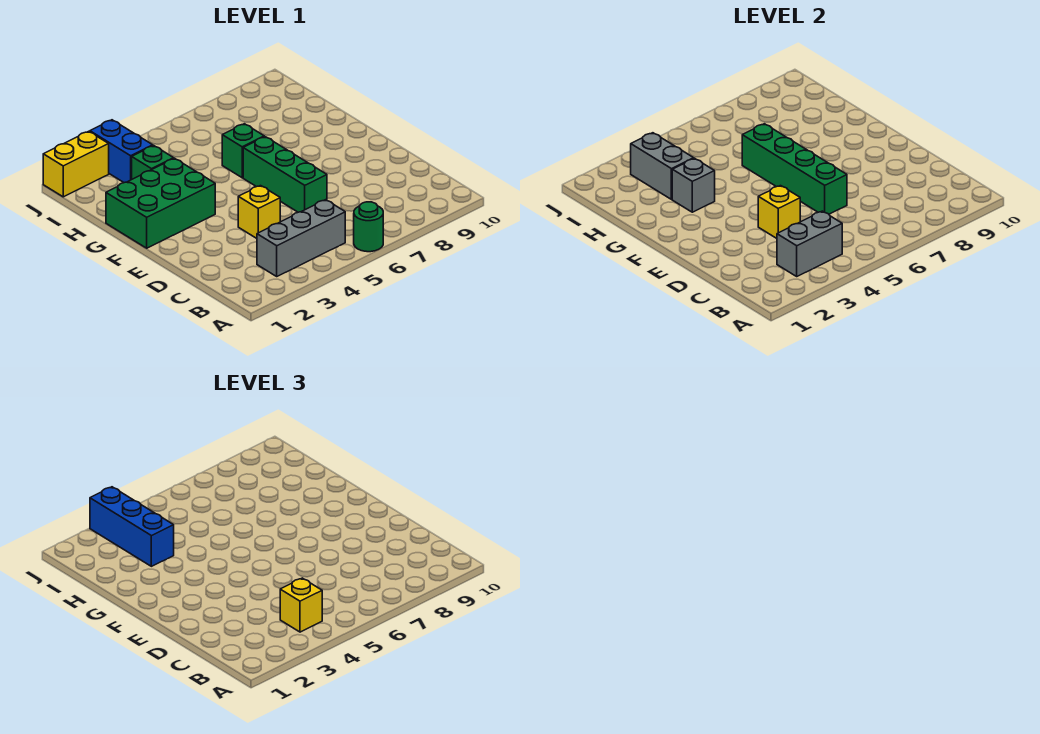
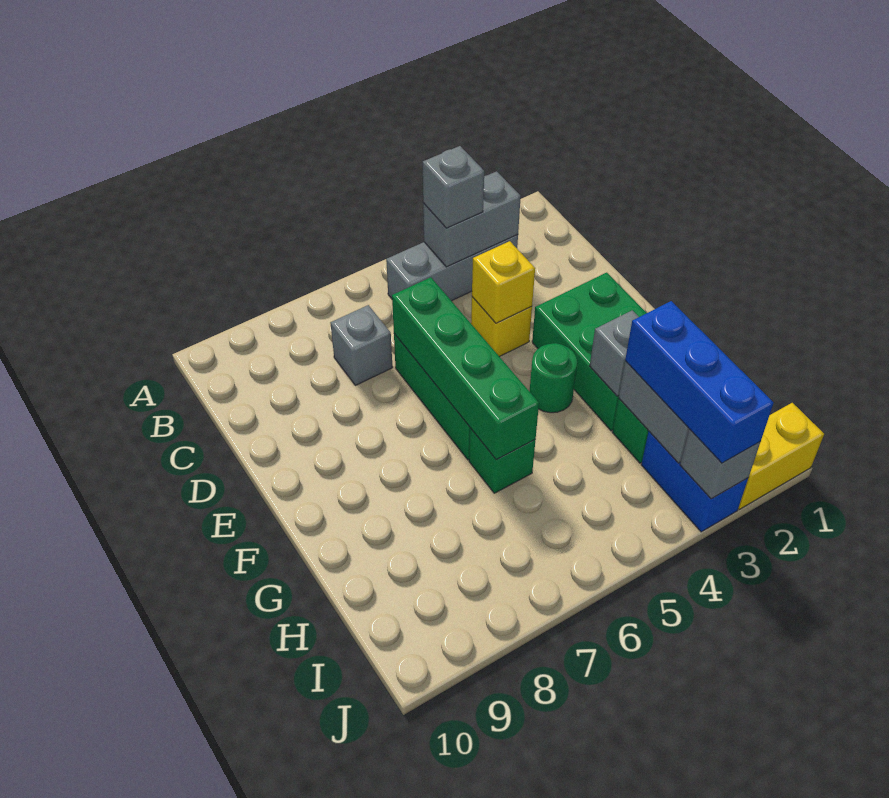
green round brick A6 level 1 -> green round brick F4 level 1
yellow brick B4 level 3 -> grey brick B4 level 3
none -> grey brick C7 level 1
green brick F1:G3 level 1 -> green brick E2:G3 level 1
none -> grey brick J3 level 2

